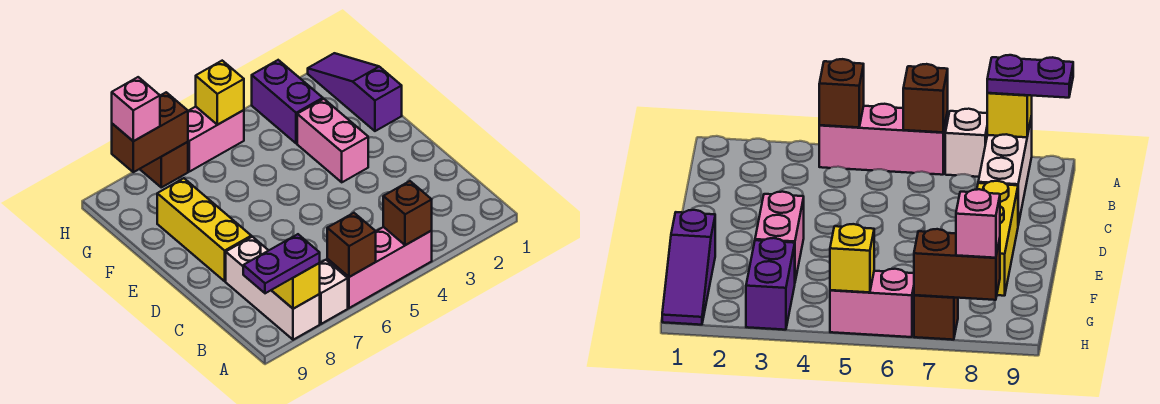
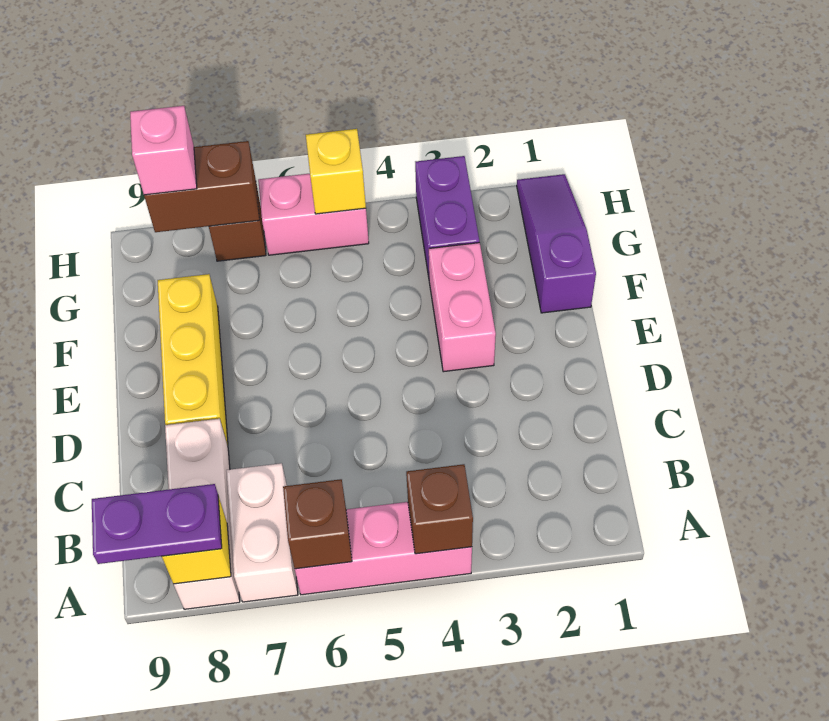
white brick A7 level 1 -> white brick A7:B7 level 1

